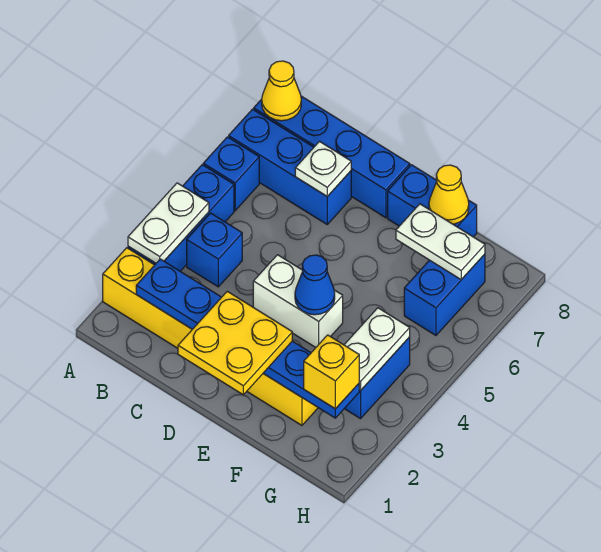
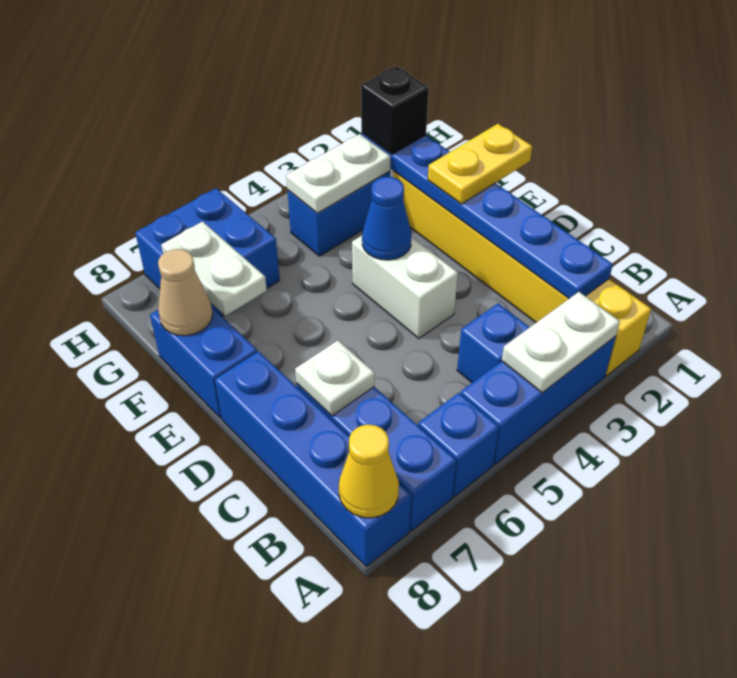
yellow plate D1:E2 level 3 -> yellow plate E1:E2 level 3
yellow cone F8 level 2 -> tan cone F8 level 2
yellow brick G2 level 3 -> black brick G2 level 3
blue brick G6:G7 level 1 -> blue brick G6:H7 level 1

